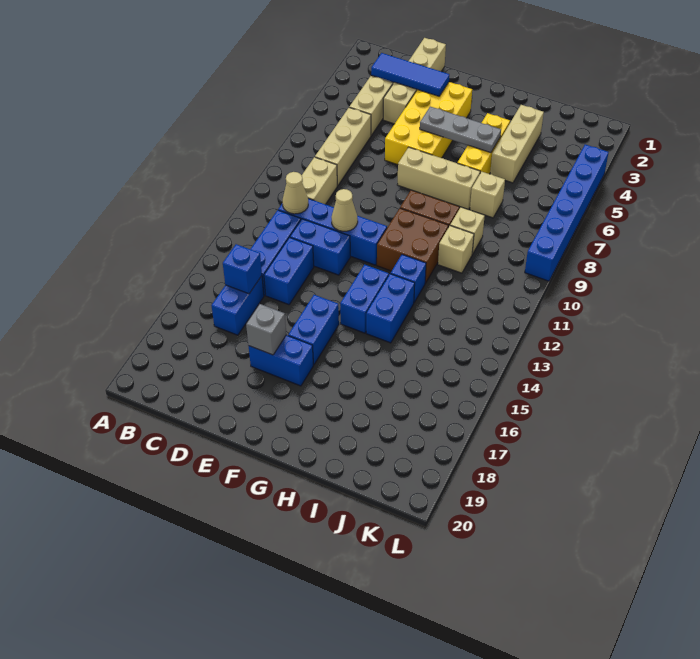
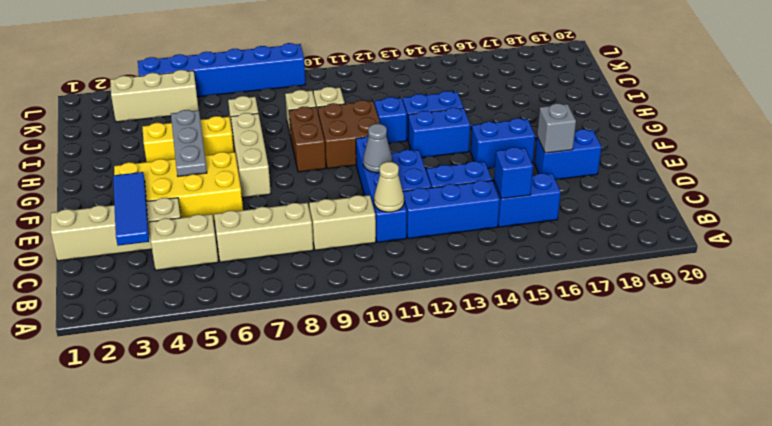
tan cone E11 level 2 -> grey cone E11 level 2
blue brick E17:F17 level 1 -> blue brick E17:E18 level 1
tan brick I3:I5 level 1 -> tan brick K3:K5 level 1

